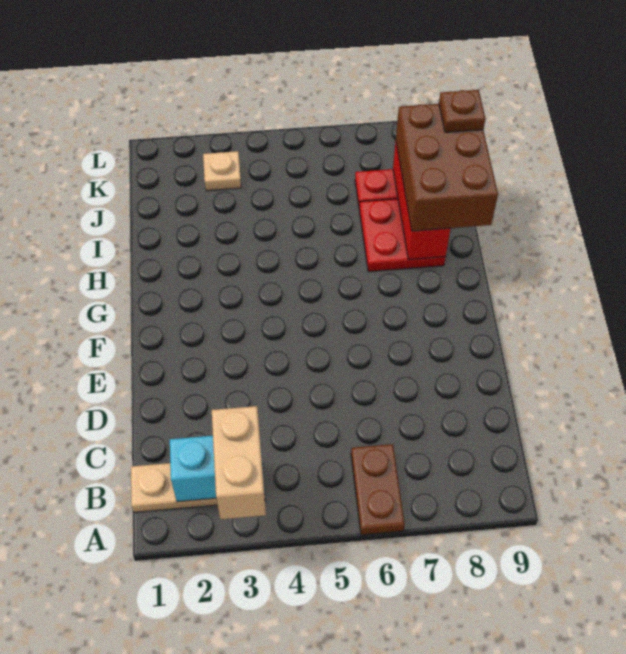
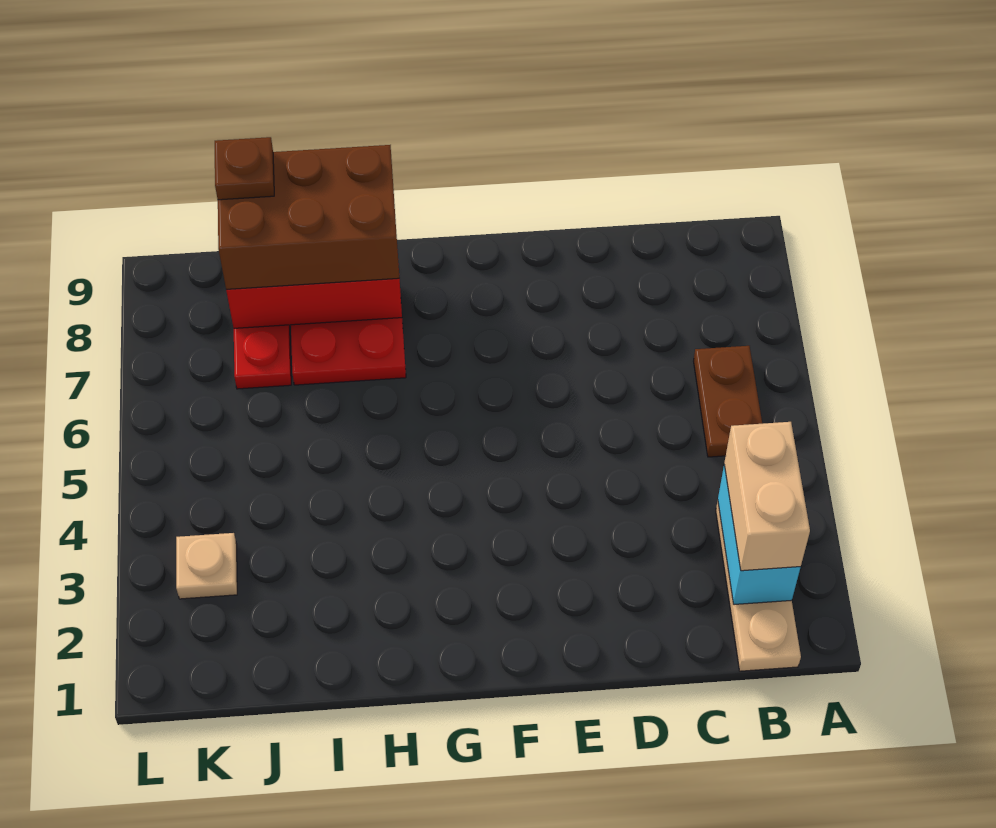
tan brick A3:B3 level 3 -> tan brick B2:B3 level 3
brown plate A6:B6 level 1 -> brown plate B5:B6 level 1

